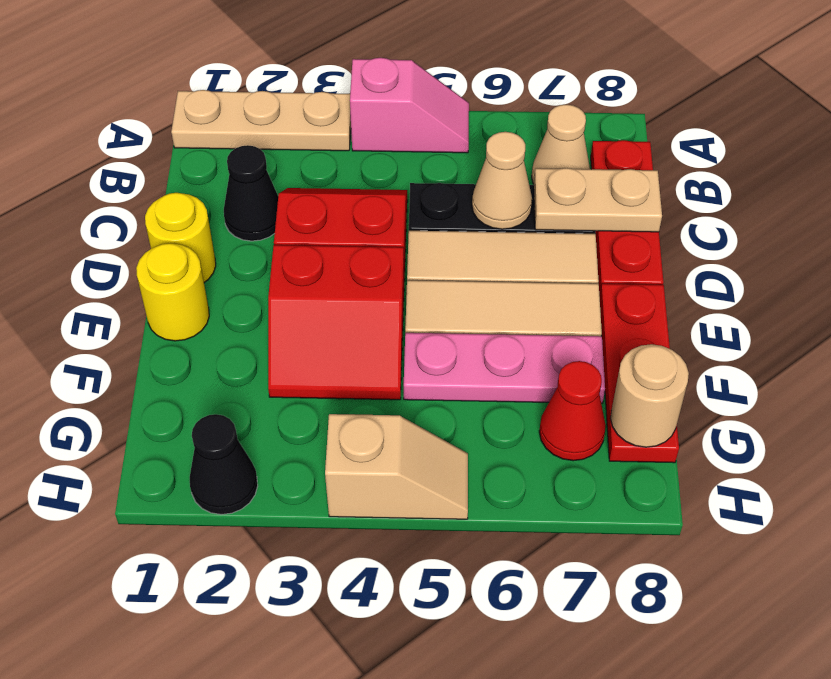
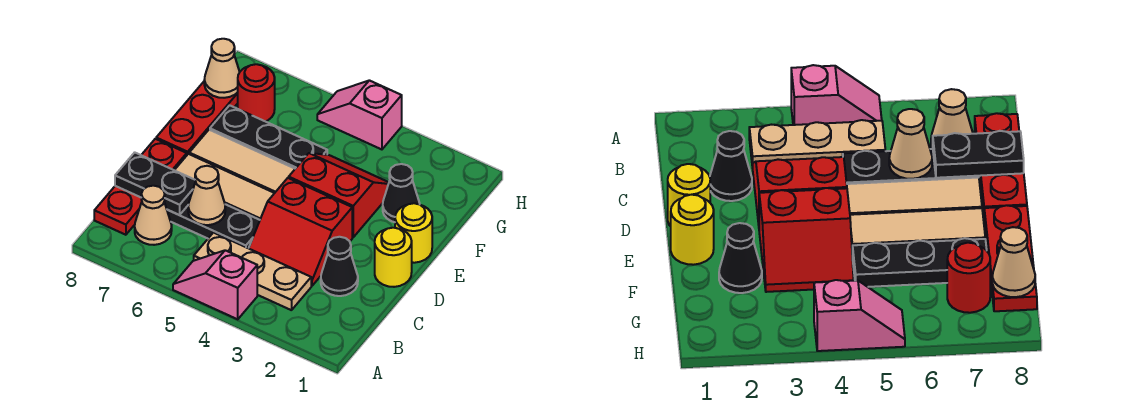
tan plate A1:A3 level 1 -> tan plate B3:B5 level 1
tan plate C7:C8 level 2 -> black plate C7:C8 level 2
pink plate F5:F7 level 1 -> black plate F5:F7 level 1
red cone G7 level 1 -> red round brick G7 level 1
tan round brick G8 level 2 -> tan cone G8 level 2
black cone H2 level 1 -> black cone F2 level 1
tan slope H4:H5 level 1 top 4 -> pink slope H4:H5 level 1 top 4

